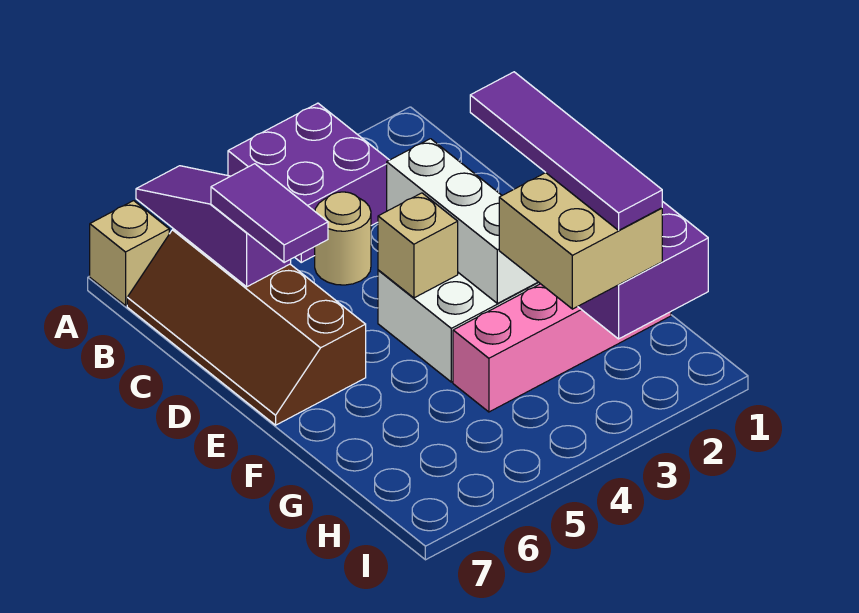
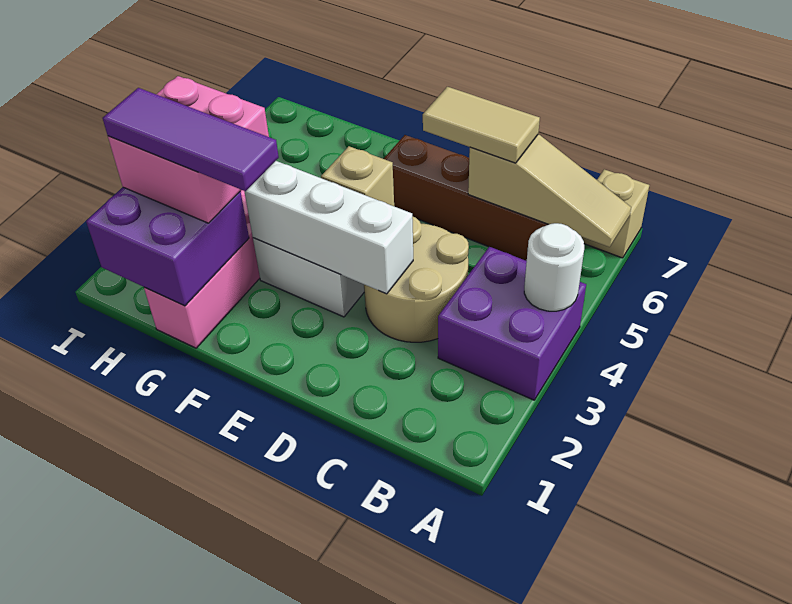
none -> white round brick A4 level 2
purple slope A6:C6 level 2 top C -> tan slope A6:C6 level 2 top C
tan round brick C4 level 1 -> tan round brick C3:D4 level 1
purple tile C6:D6 level 3 -> tan tile C6:D6 level 3
purple tile E2:H2 level 4 -> purple tile F2:H2 level 4
tan brick G2:H3 level 3 -> pink brick G2:H3 level 3

